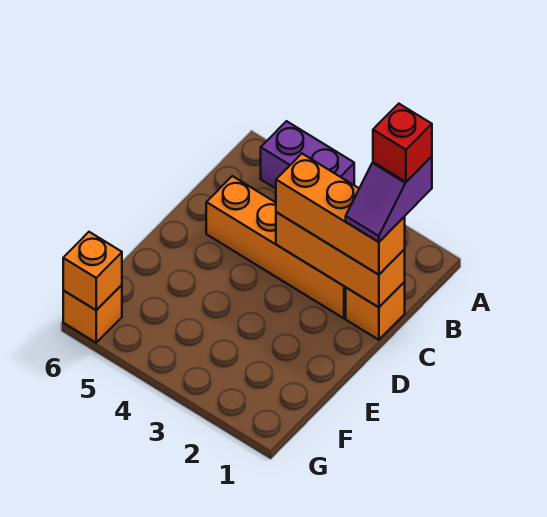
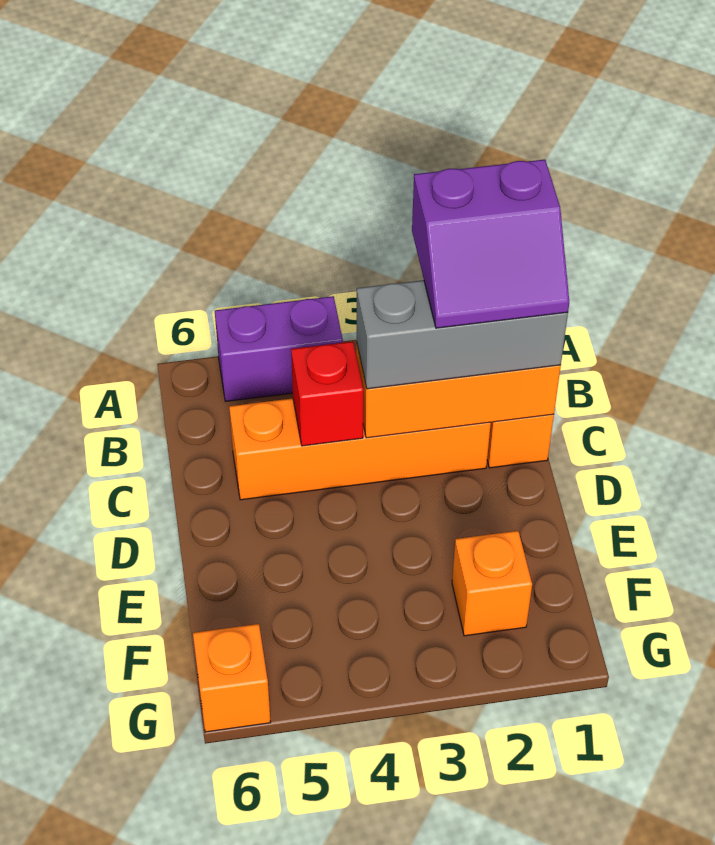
purple slope B1:C1 level 4 top B -> purple slope B1:C2 level 4 top B
red brick B1 level 5 -> red brick C4 level 2
orange brick C1:C3 level 3 -> grey brick C1:C3 level 3
orange brick G6 level 2 -> orange brick F2 level 1

